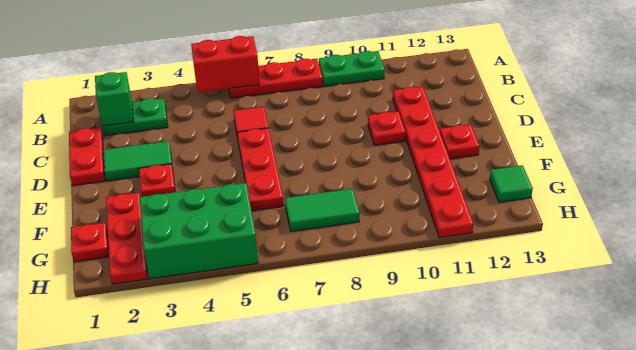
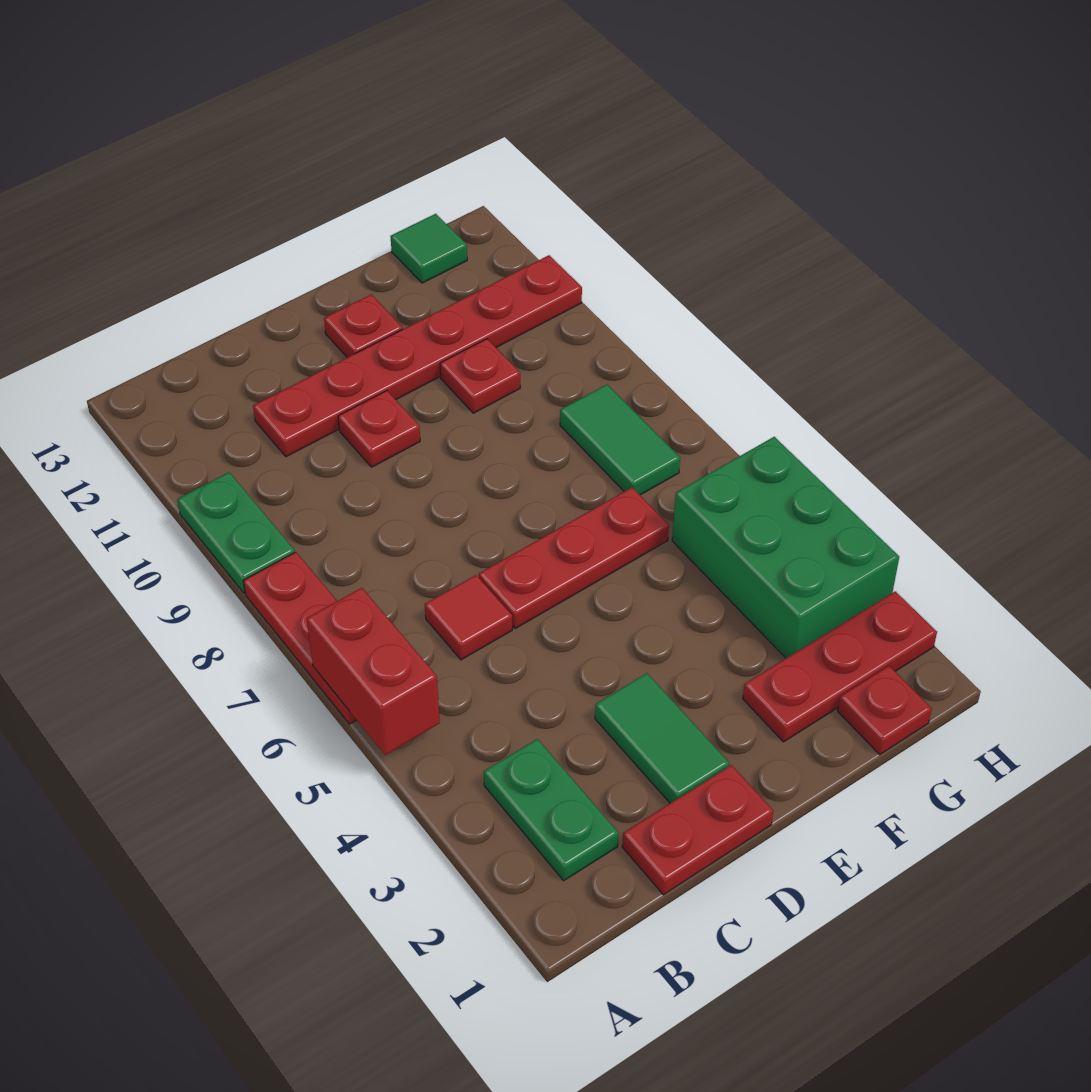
green brick B2 level 2 -> none
red plate E3 level 1 -> red plate F10 level 1

